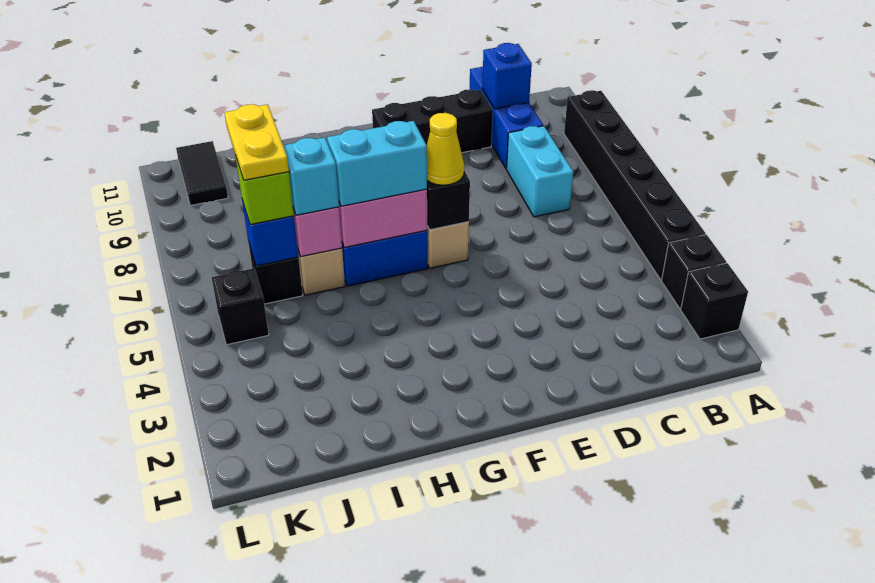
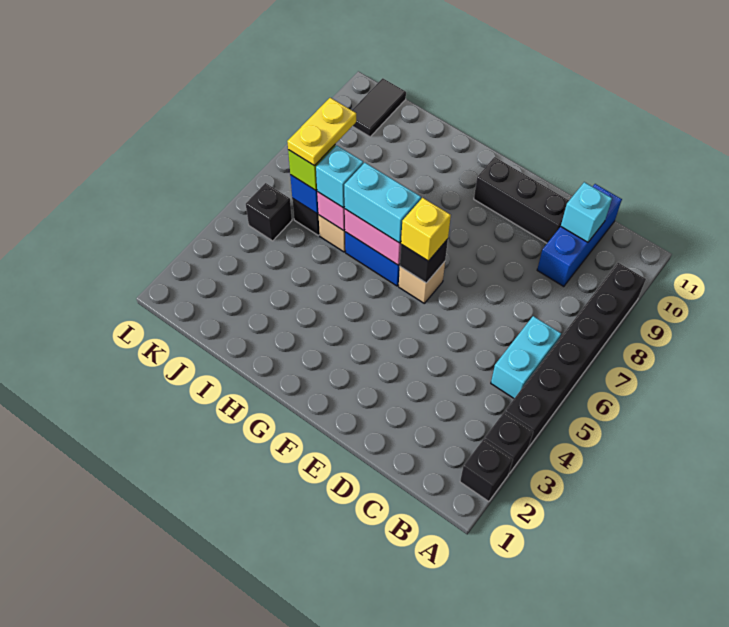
cyan brick C7:C8 level 1 -> cyan brick B5:B6 level 1
blue brick C10 level 2 -> cyan brick C10 level 2
yellow cone F6 level 3 -> yellow brick F6 level 3

